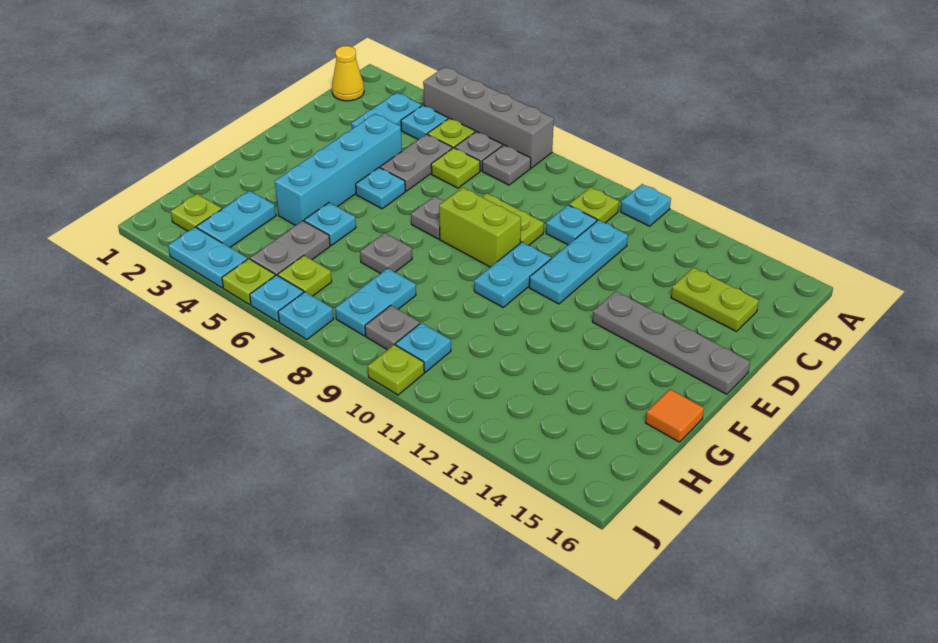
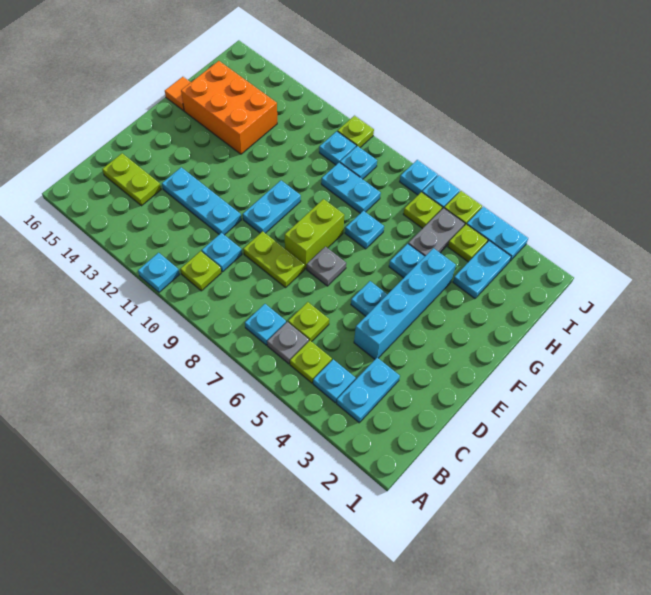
grey brick A4:A7 level 1 -> none
yellow cone B1 level 1 -> none
grey plate B7 level 1 -> cyan plate B7 level 1
grey plate C5:D5 level 1 -> none
cyan plate C11:E11 level 1 -> cyan plate D11:D13 level 1
lime brick E8:E9 level 1 -> lime brick E8:F8 level 1
grey plate E13:E16 level 1 -> none
grey plate G7 level 1 -> cyan plate G7 level 1
none -> orange brick G13:H15 level 1
cyan plate H8:I8 level 1 -> cyan plate H8:H9 level 1
lime plate I2 level 1 -> lime plate I4 level 1
grey plate I9 level 1 -> cyan plate I9 level 1

